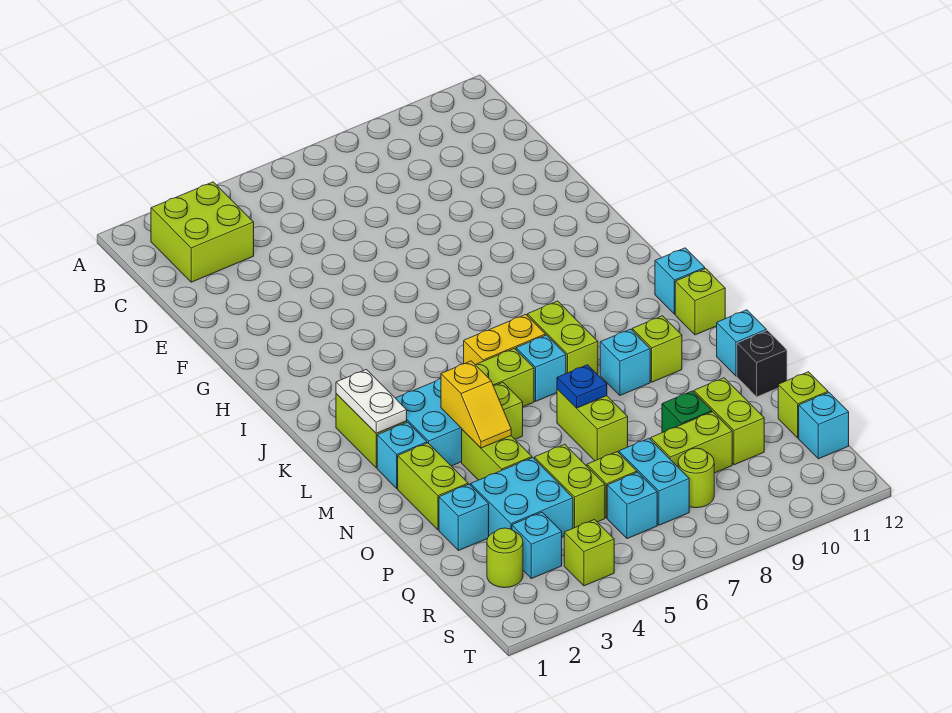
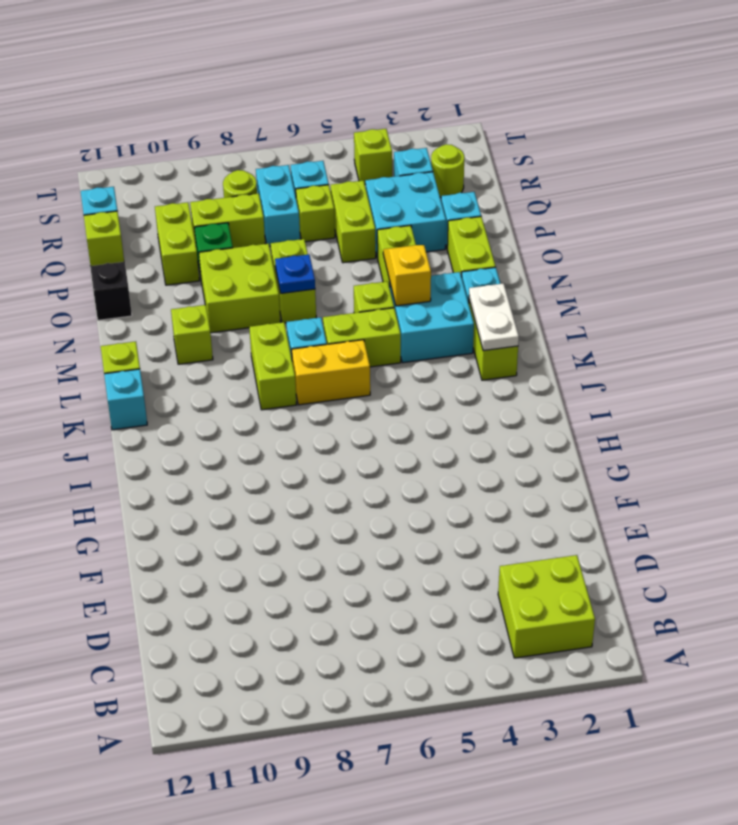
cyan brick M9 level 1 -> none
none -> lime brick N8:O9 level 1
cyan brick N12 level 1 -> none

